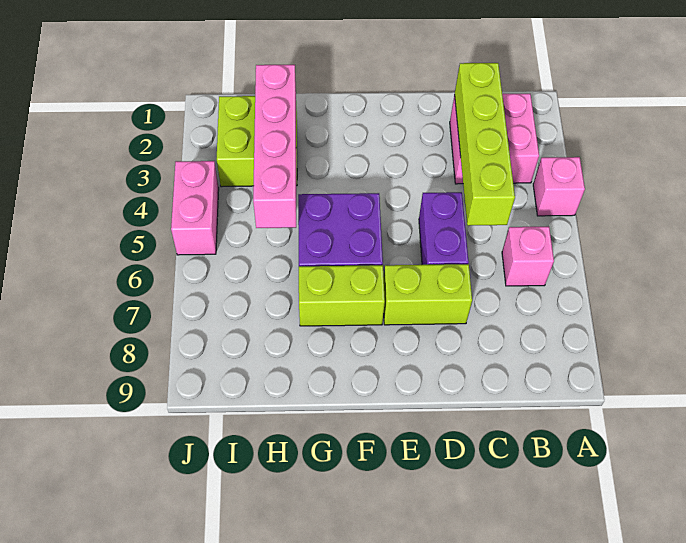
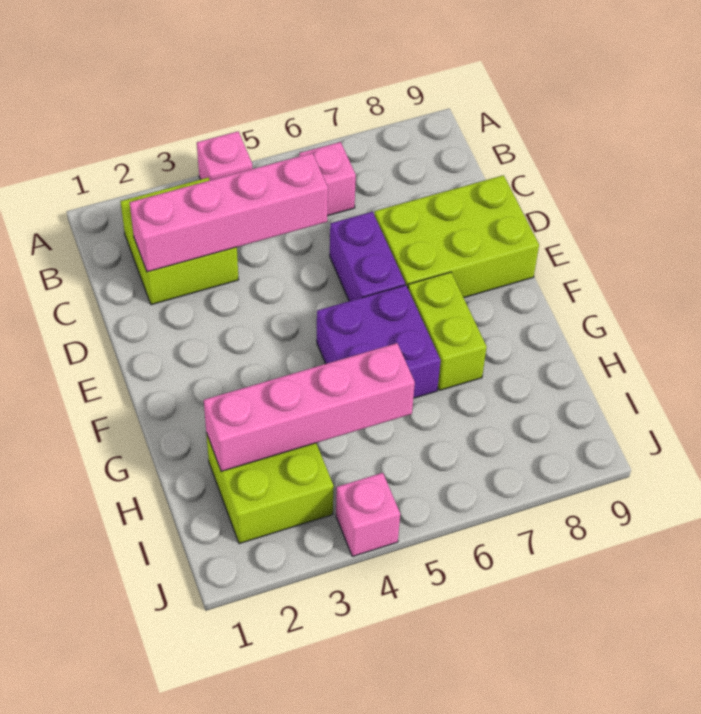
pink brick B2:C3 level 1 -> lime brick B2:C3 level 1
lime brick C2:C5 level 2 -> pink brick C2:C5 level 2
purple brick D5:D6 level 1 -> purple brick D6:E6 level 1
lime brick D7:E7 level 1 -> lime brick D7:E9 level 1
pink brick J4:J5 level 1 -> pink brick J4 level 1

